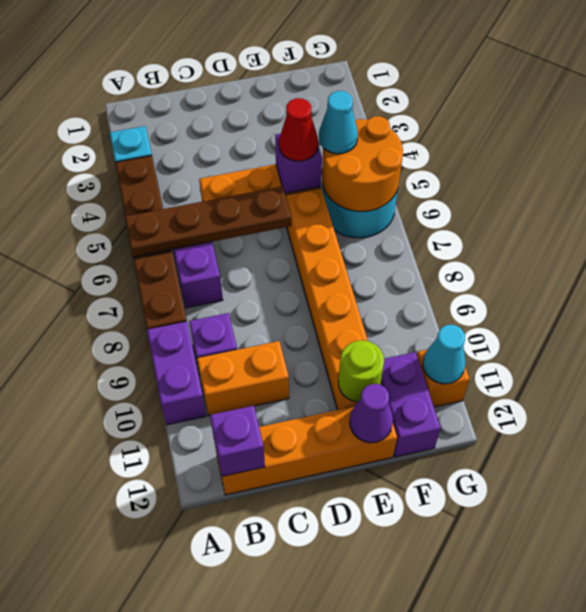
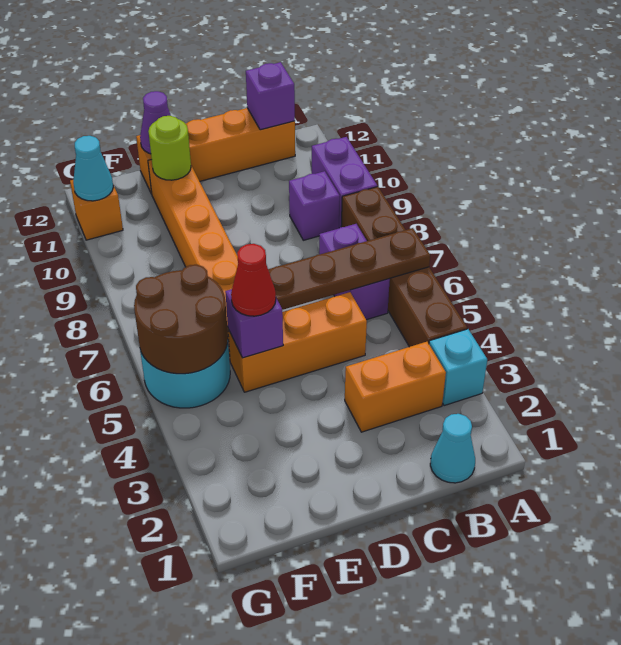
orange brick B10:C10 level 1 -> orange brick B3:C3 level 1
orange round brick F5:G6 level 2 -> brown round brick F5:G6 level 2
cyan cone F5 level 3 -> cyan cone B1 level 1
purple brick F11:F12 level 1 -> none

